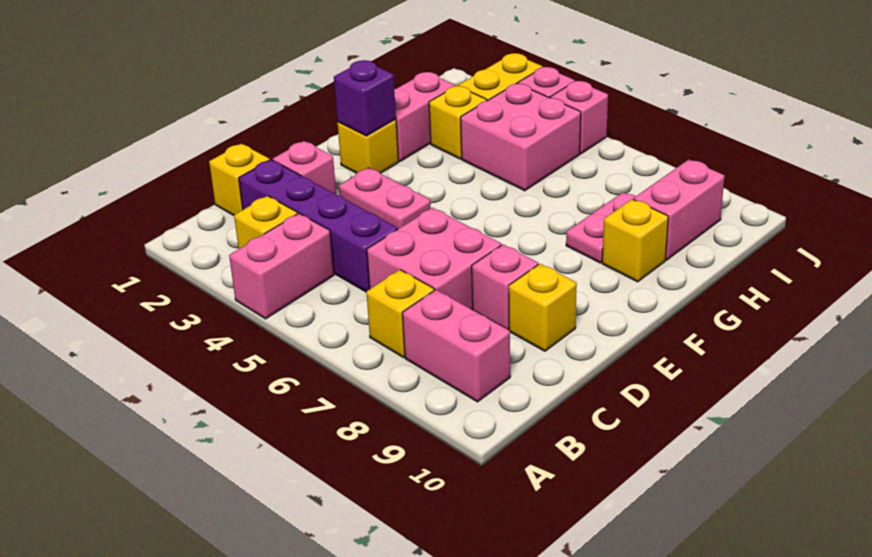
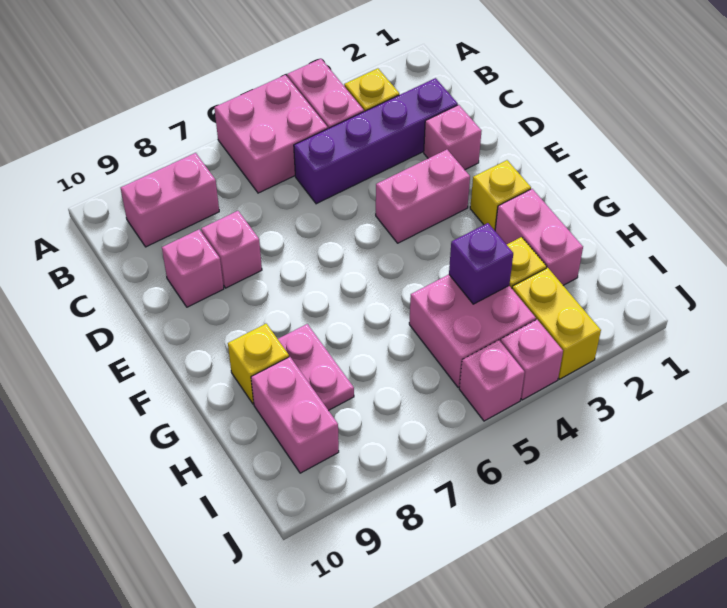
yellow brick B7 level 1 -> none
yellow brick C1 level 1 -> none
pink brick C6:D7 level 1 -> pink brick A5:B6 level 1
yellow brick D9 level 1 -> pink brick D9 level 1
pink plate E3:E4 level 1 -> pink brick E3:E4 level 1
purple brick F2 level 2 -> purple brick H4 level 2

